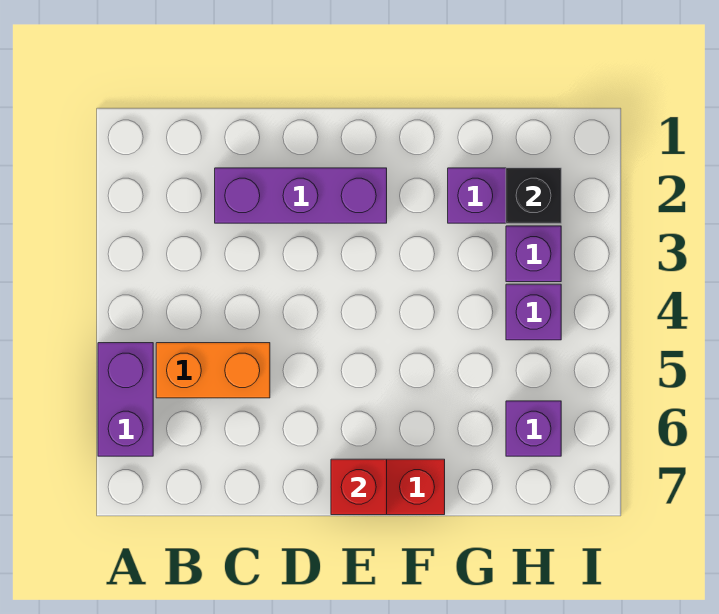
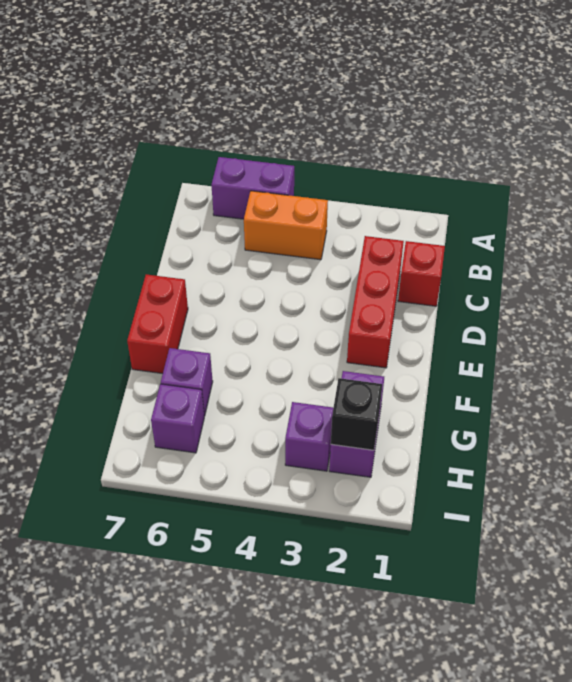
orange brick B5:C5 level 1 -> orange brick B4:B5 level 1
purple brick C2:E2 level 1 -> red brick C2:E2 level 1
red brick E7 level 2 -> red brick C1 level 1
purple brick H4 level 1 -> purple brick G6 level 1

